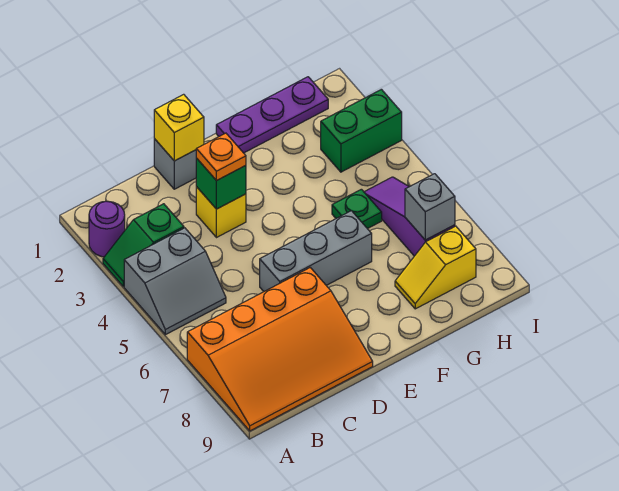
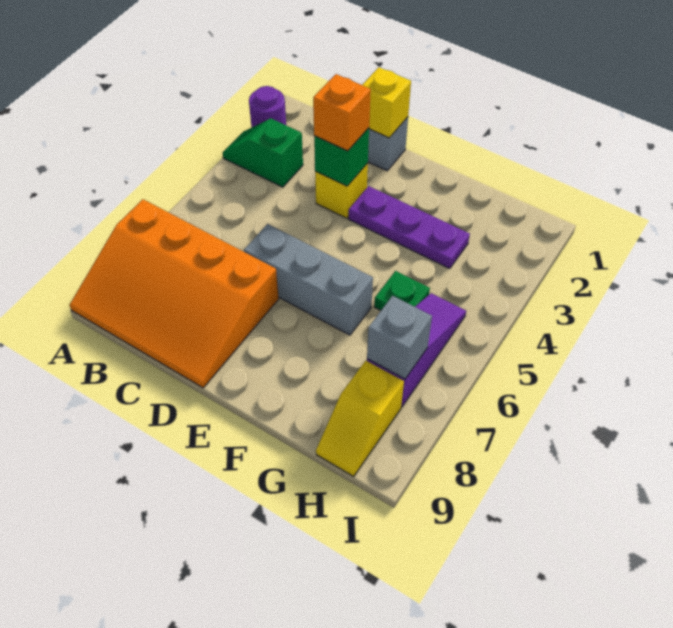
grey slope A4:B5 level 1 top 4 -> none
orange plate D3 level 3 -> orange brick D3 level 3
purple plate F1:H1 level 1 -> purple plate E3:G3 level 1
yellow slope G8:H8 level 1 top H -> yellow slope H8:H9 level 1 top 8
green brick H3:I3 level 1 -> none

